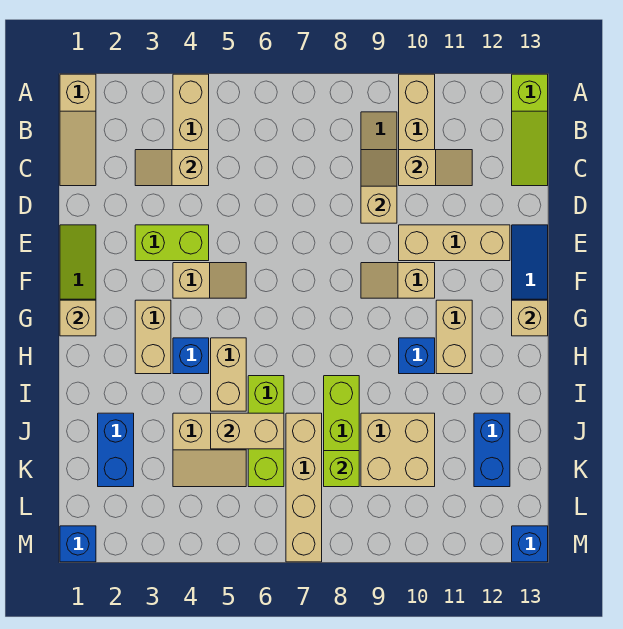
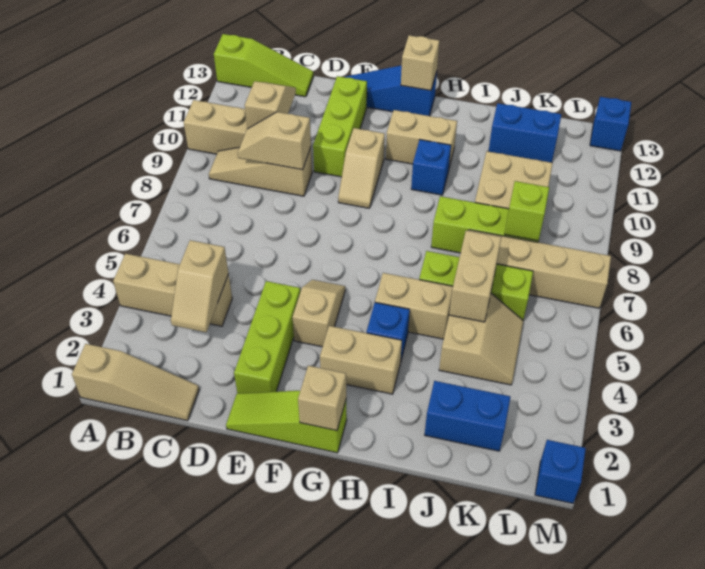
lime brick E3:E4 level 1 -> lime brick E2:E4 level 1
tan brick E10:E12 level 1 -> lime brick E10:E12 level 1

